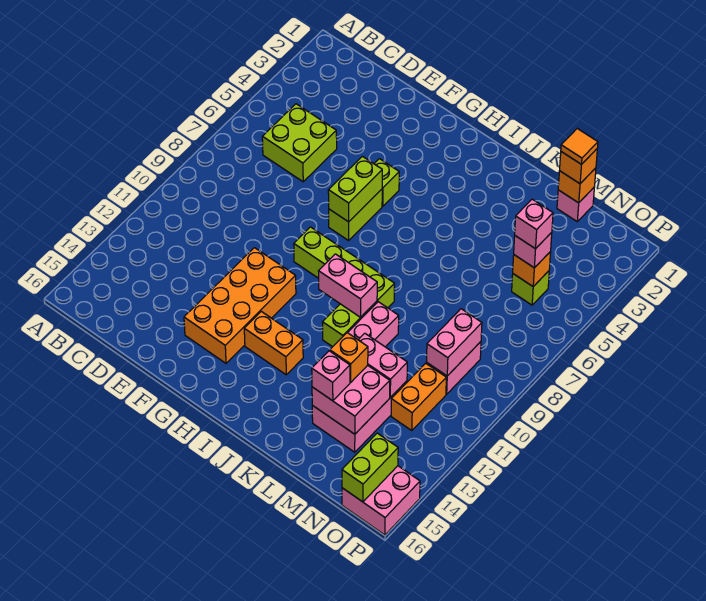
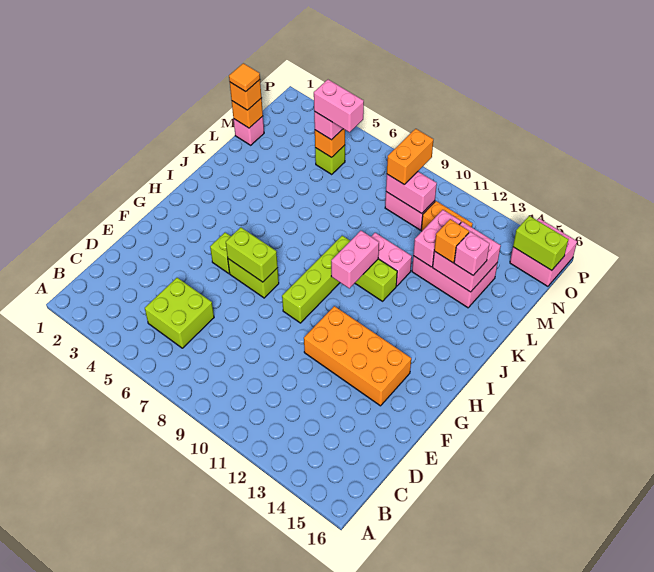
orange brick H13:I13 level 1 -> orange brick N9:O9 level 3
pink brick N5 level 4 -> pink brick N5:N6 level 4

